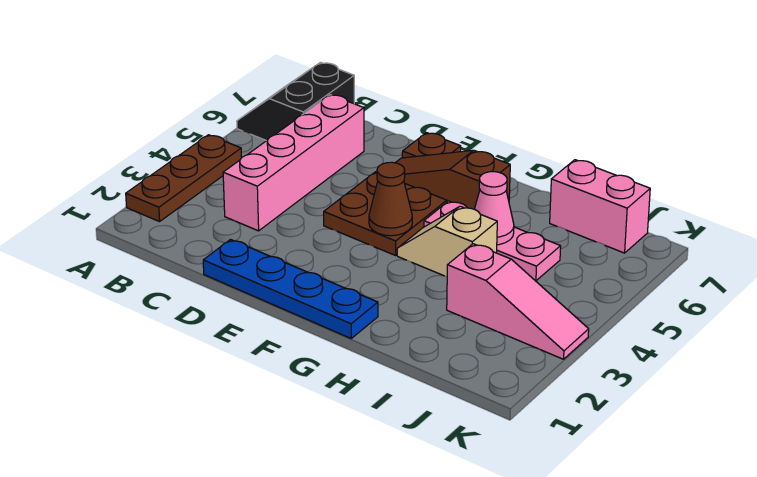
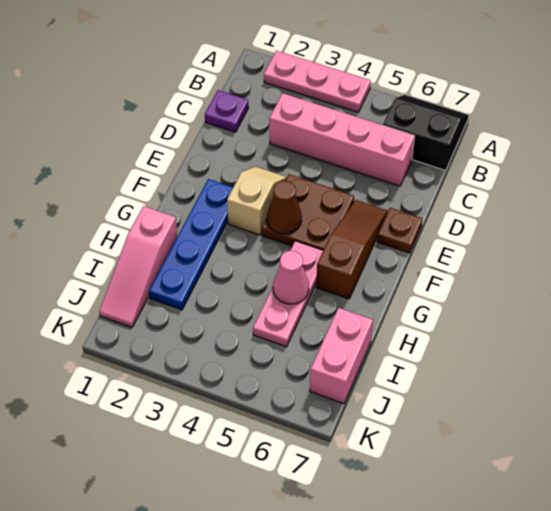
brown plate A2:A4 level 1 -> pink plate A2:A4 level 1
none -> purple plate C1 level 1
blue plate D1:G1 level 1 -> blue plate F2:I2 level 1
tan slope G4:H4 level 1 top H -> tan slope E3:F3 level 1 top F
pink slope I3:K3 level 1 top I -> pink slope H1:J1 level 1 top H

